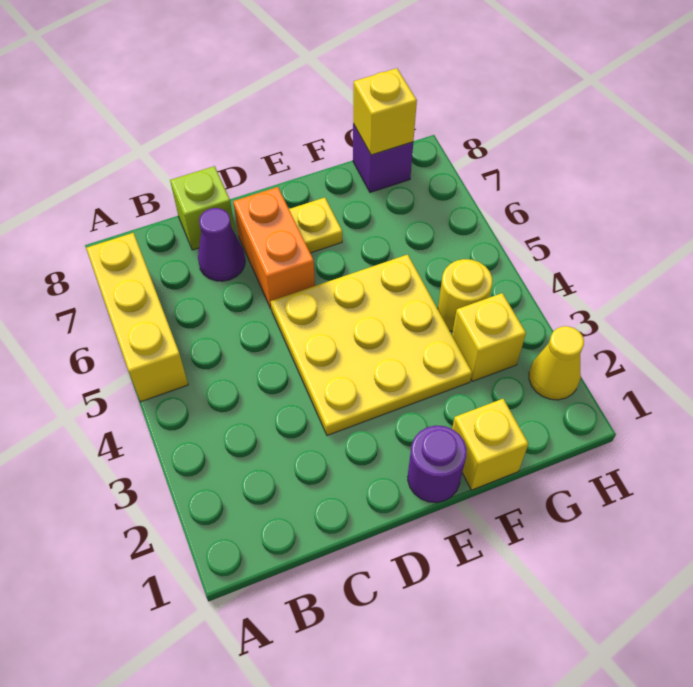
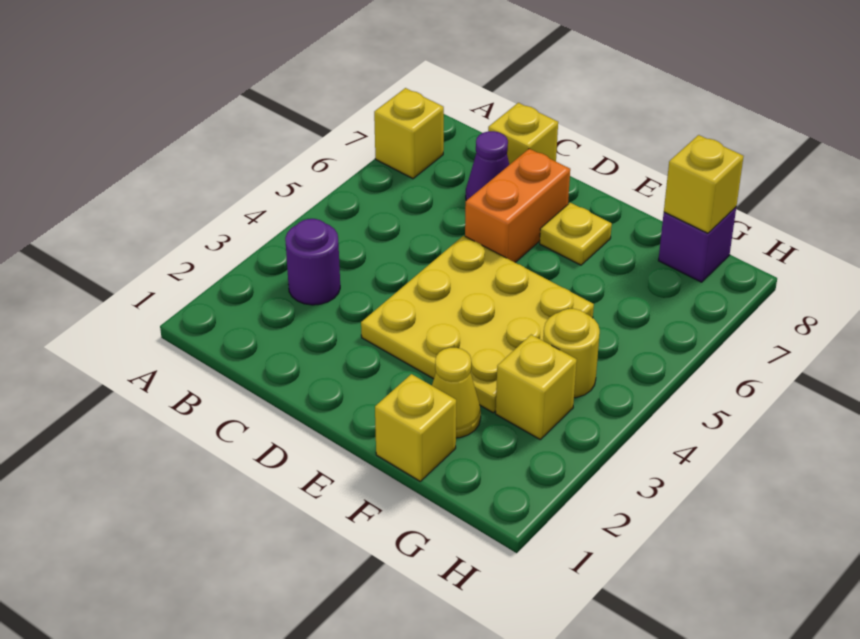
yellow brick A5:A7 level 1 -> yellow brick A7 level 1
lime brick C8 level 1 -> yellow brick C8 level 1
purple round brick E1 level 1 -> purple round brick B3 level 1
yellow cone H2 level 1 -> yellow cone F2 level 1

